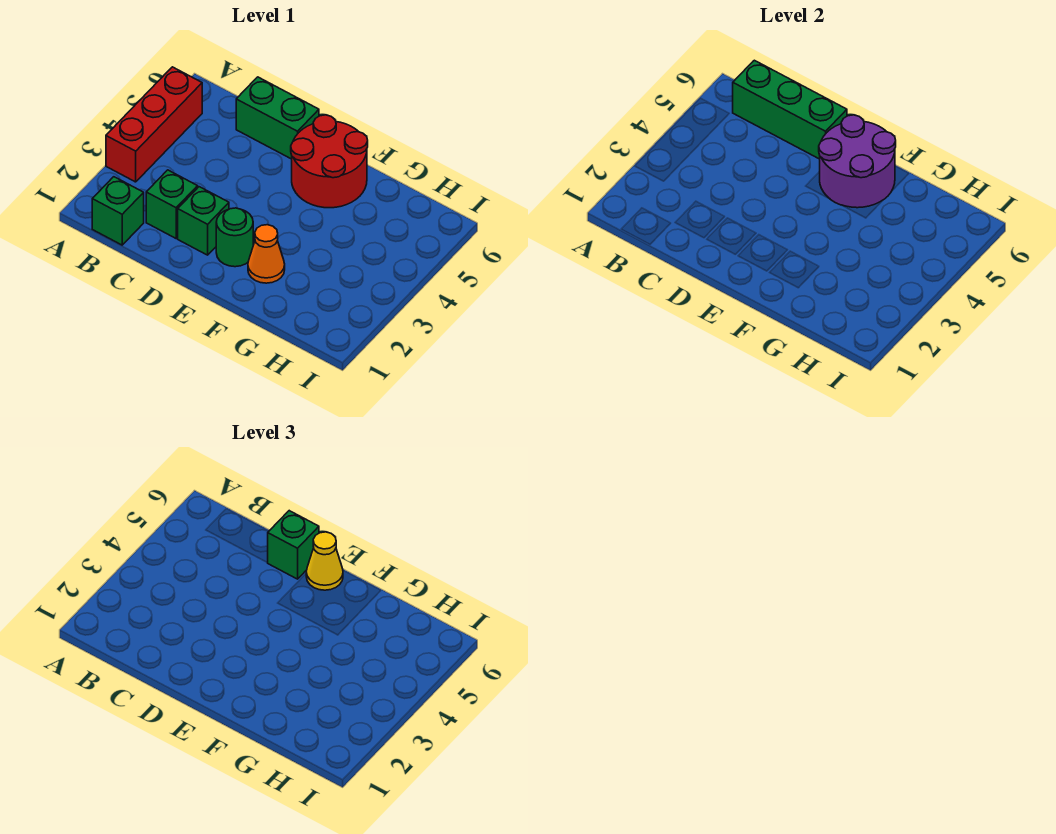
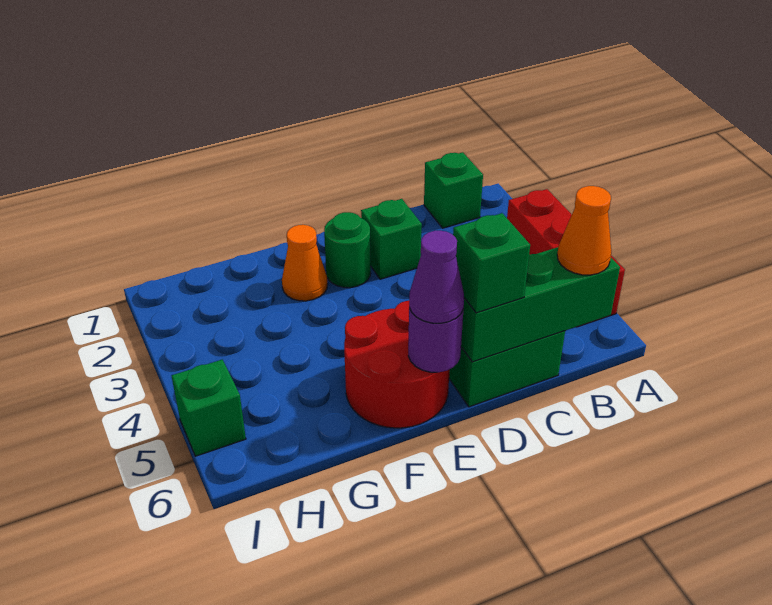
none -> orange cone B6 level 3
green brick C2 level 1 -> green brick I5 level 1
purple round brick E5:F6 level 2 -> purple round brick E6 level 2
yellow cone E6 level 3 -> purple cone E6 level 3

